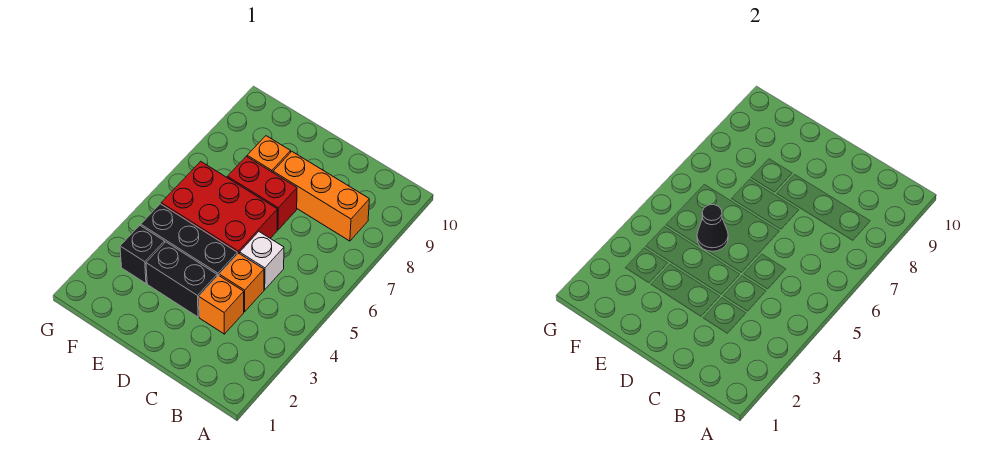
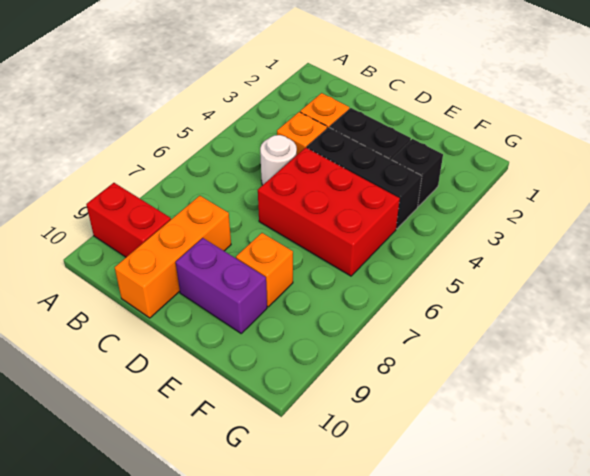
orange brick B8:D8 level 1 -> orange brick C8:C10 level 1
white brick C5 level 1 -> white round brick C5 level 1
red brick D7:E7 level 1 -> red brick A9:B9 level 1
none -> purple brick D9:E9 level 1
black cone E5 level 2 -> none

